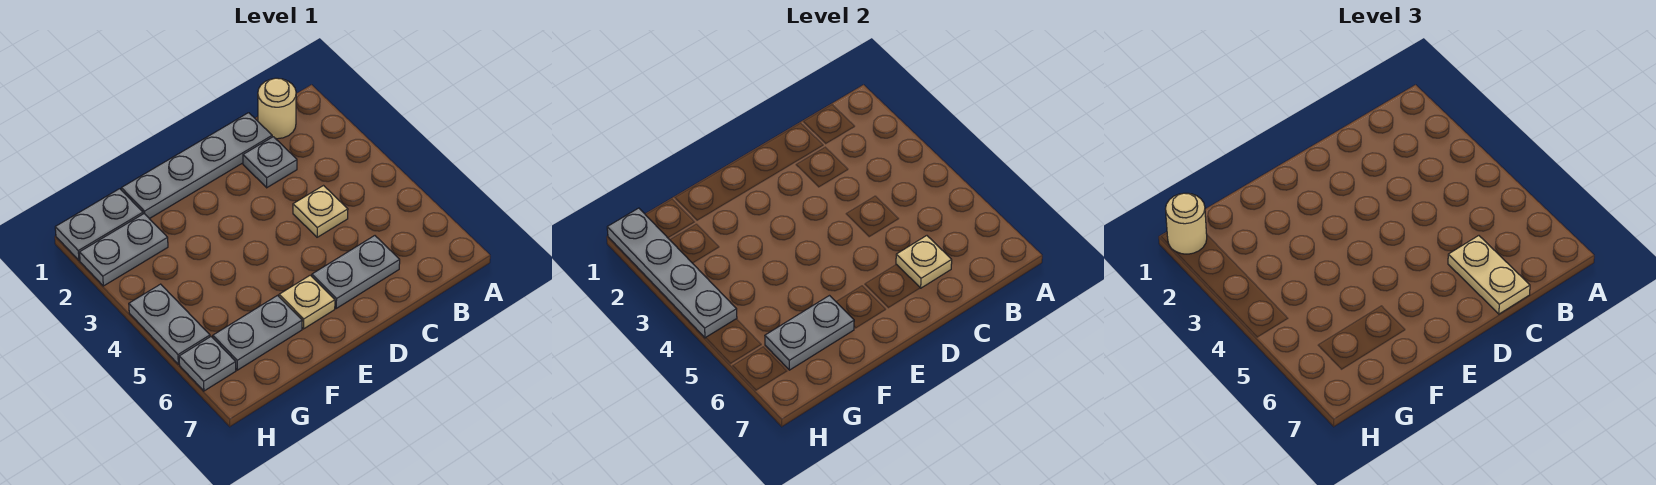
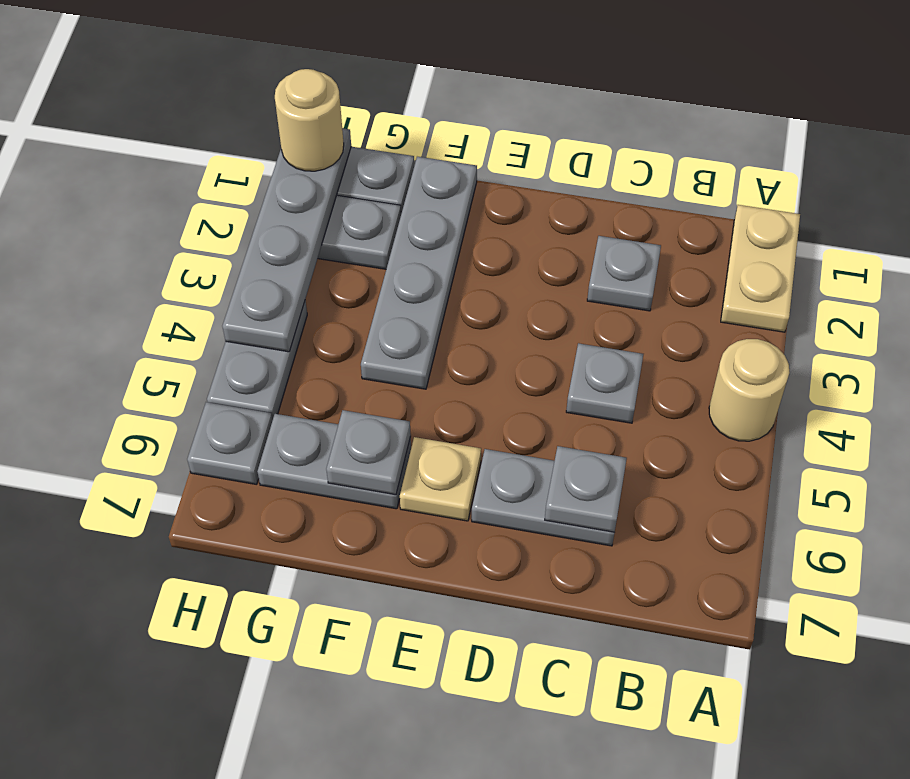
tan round brick B1 level 1 -> tan round brick A4 level 1
grey plate C1:F1 level 1 -> grey plate F1:F4 level 1
tan plate C4 level 1 -> grey plate C4 level 1
tan plate C6 level 2 -> grey plate C6 level 2
tan plate C6:C7 level 3 -> tan plate A1:A2 level 1
grey plate F6:G6 level 2 -> grey plate F6 level 2

